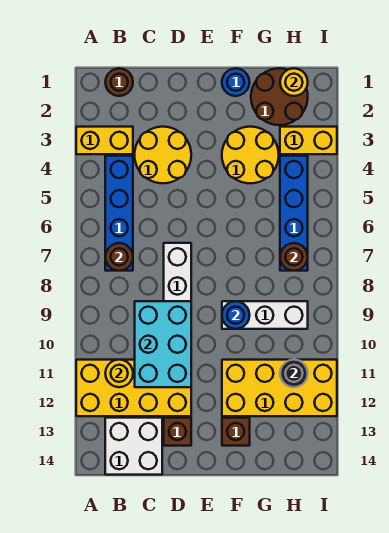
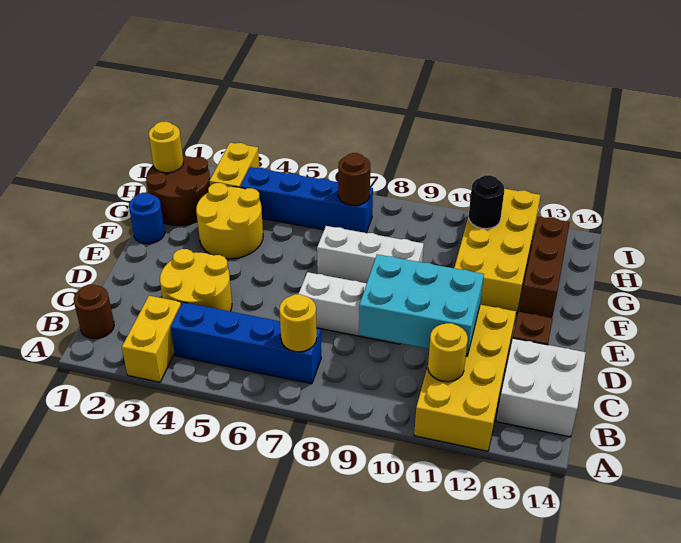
brown round brick B7 level 2 -> yellow round brick B7 level 2
white brick F9:H9 level 1 -> white brick F7:F9 level 1
blue round brick F9 level 2 -> none
brown brick F13 level 1 -> brown brick F13:H13 level 1

